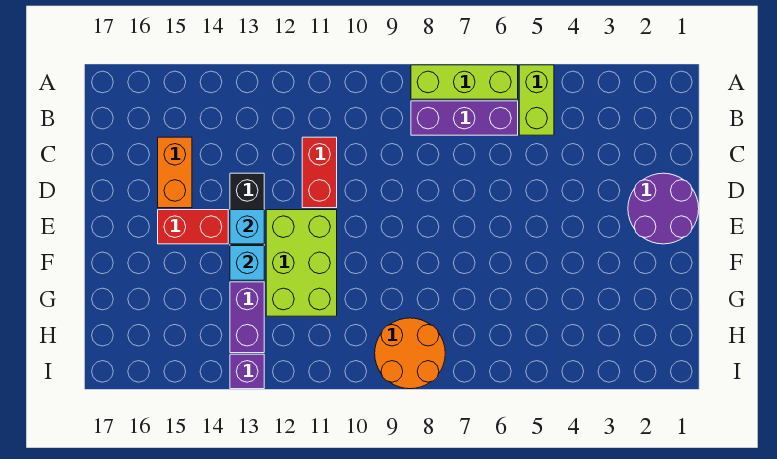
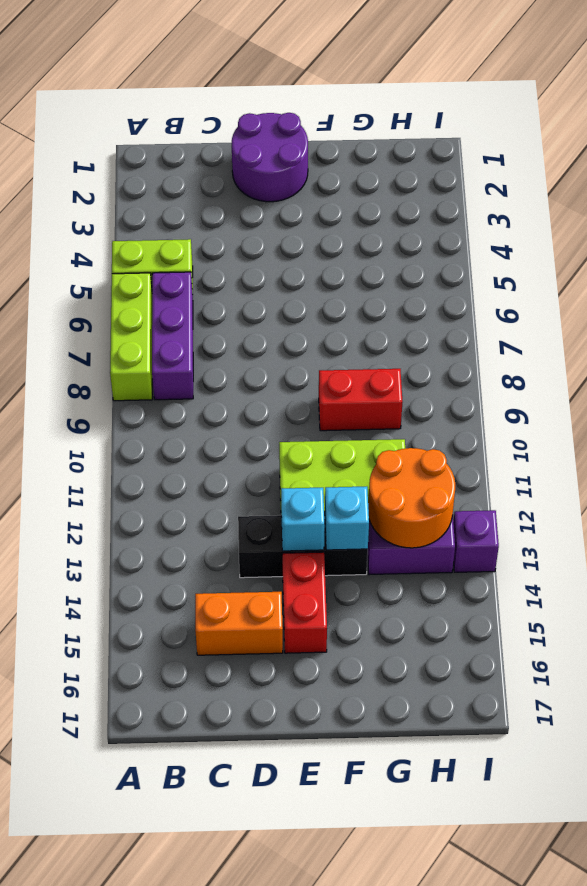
red brick C11:D11 level 1 -> red brick F9:G9 level 1
orange round brick H8:I9 level 1 -> orange round brick G12:H13 level 2

